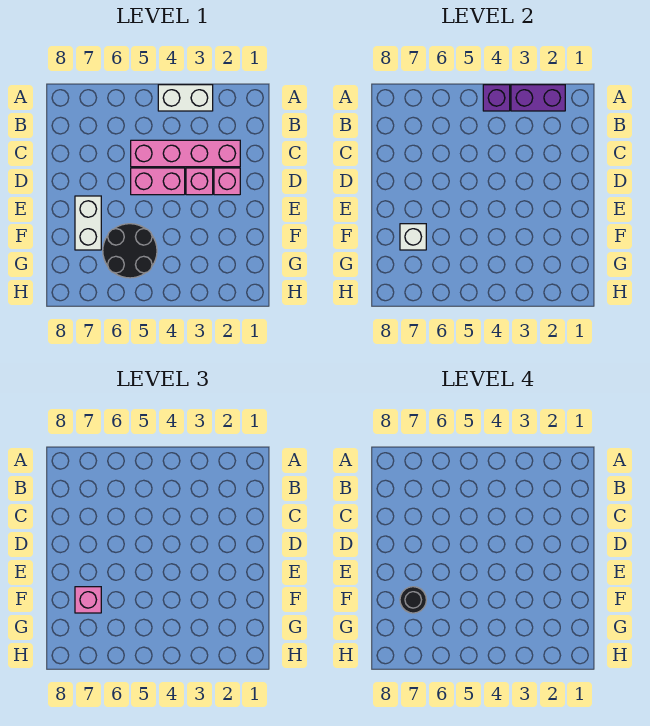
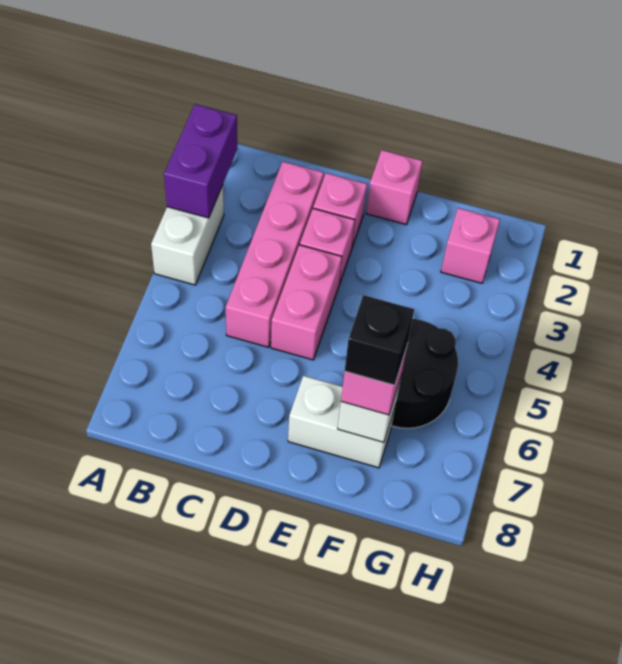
purple brick A4 level 2 -> none
none -> pink brick E1 level 1
black round brick F7 level 4 -> black brick F7 level 4
none -> pink brick G2 level 1

